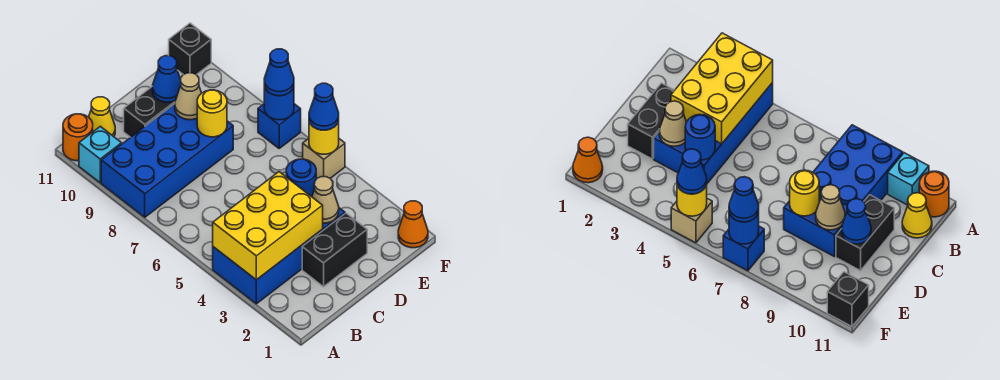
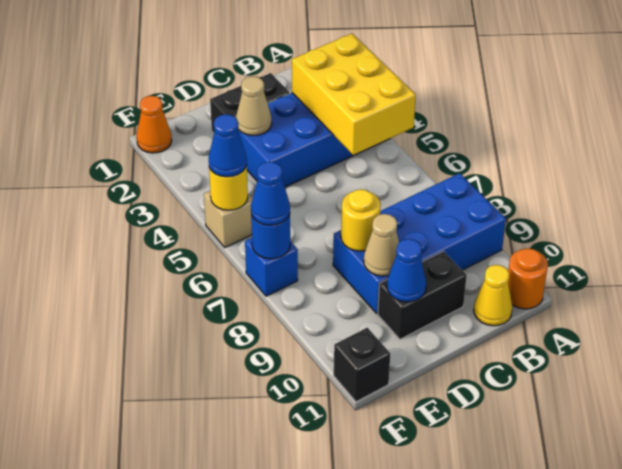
yellow brick A3:C4 level 2 -> yellow brick A3:B5 level 2
cyan brick A10 level 1 -> none
blue round brick D4 level 2 -> none

